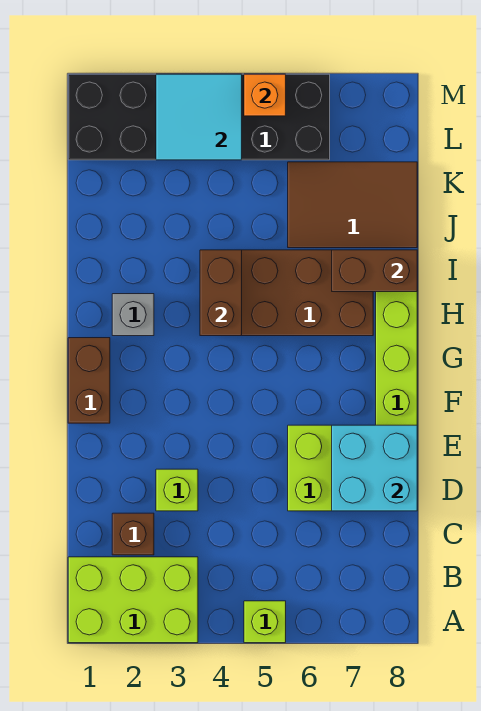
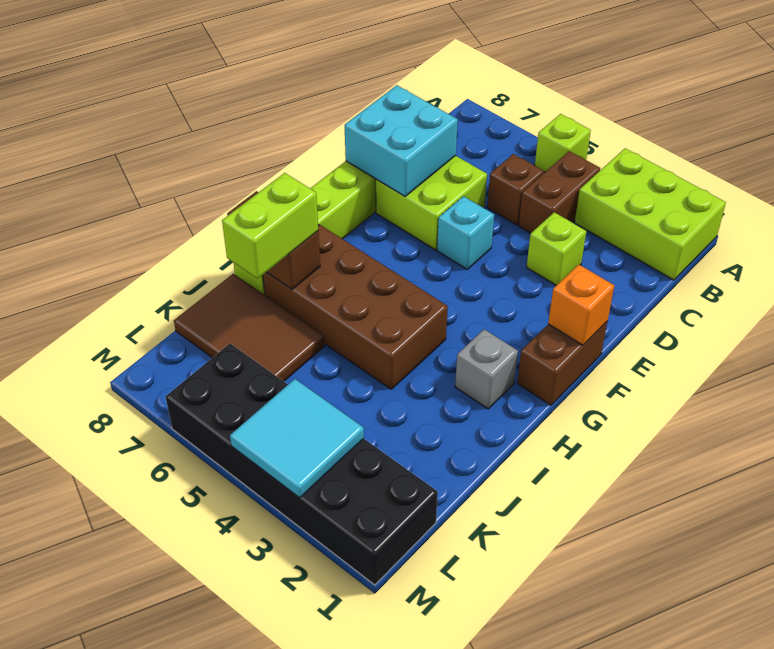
brown brick C2 level 1 -> brown brick C5 level 1
none -> cyan brick E5 level 1
brown brick H4:I4 level 2 -> brown brick B4:C4 level 1
none -> lime brick I7:J7 level 3
orange brick M5 level 2 -> orange brick F1 level 2

